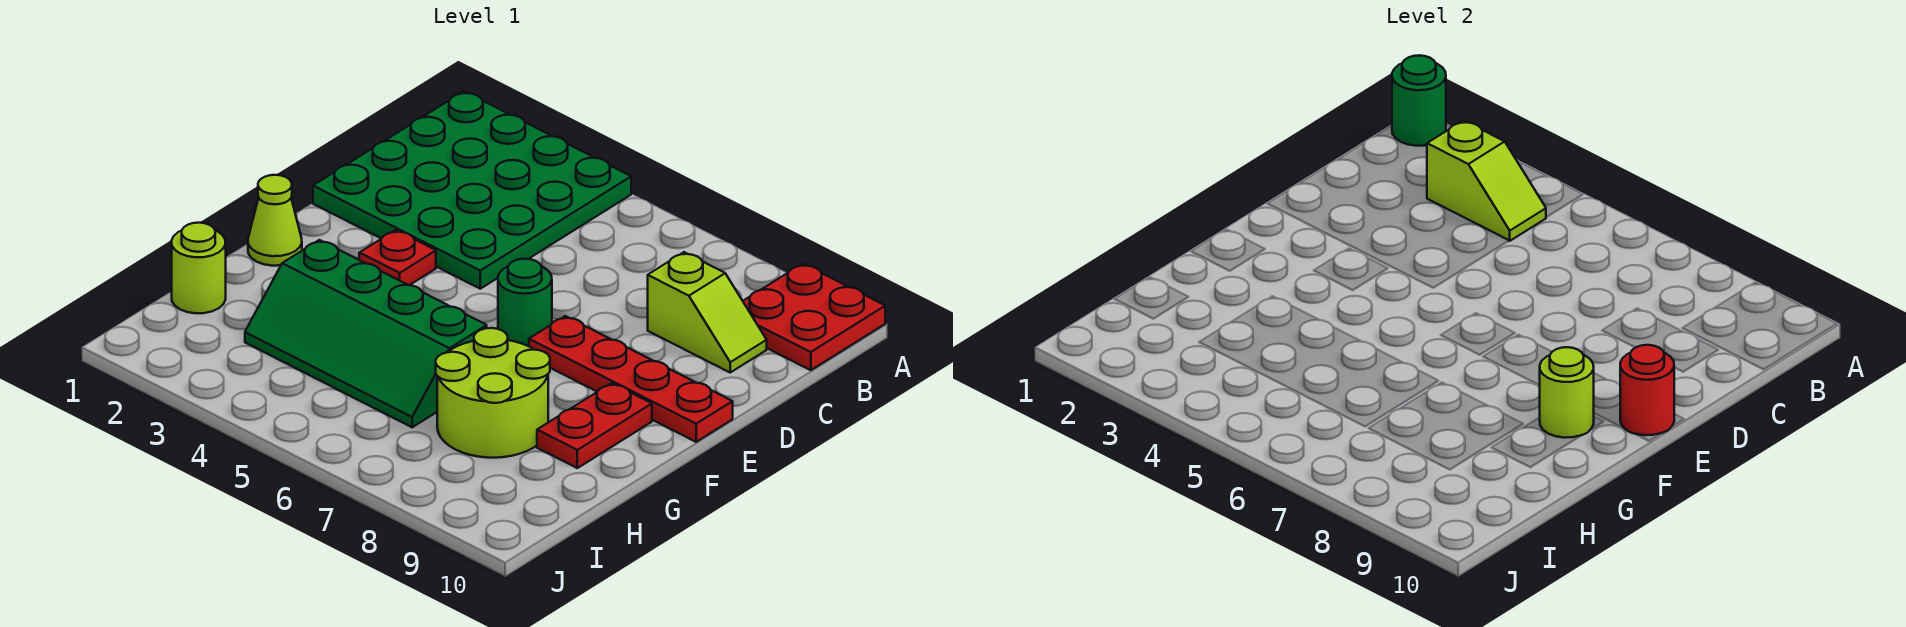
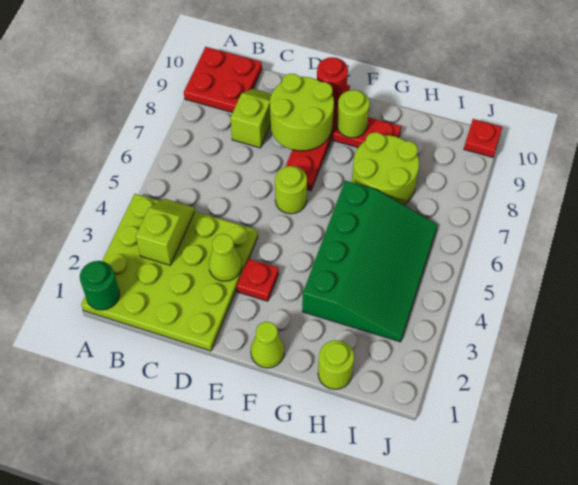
green plate A1:D4 level 1 -> lime plate A1:D4 level 1
none -> lime cone D3 level 2
none -> lime round brick D8:E9 level 2
green round brick E6 level 1 -> lime round brick E6 level 1
green slope G3:H6 level 1 top G -> green slope G3:I6 level 1 top G
none -> red plate J10 level 1

